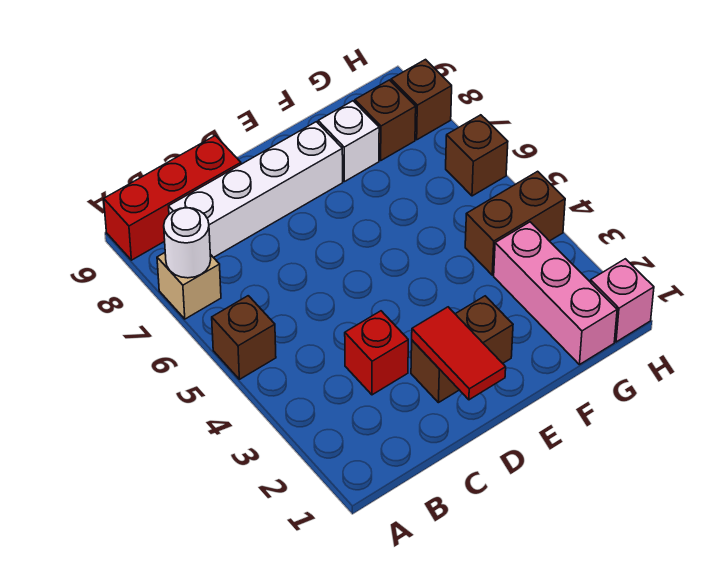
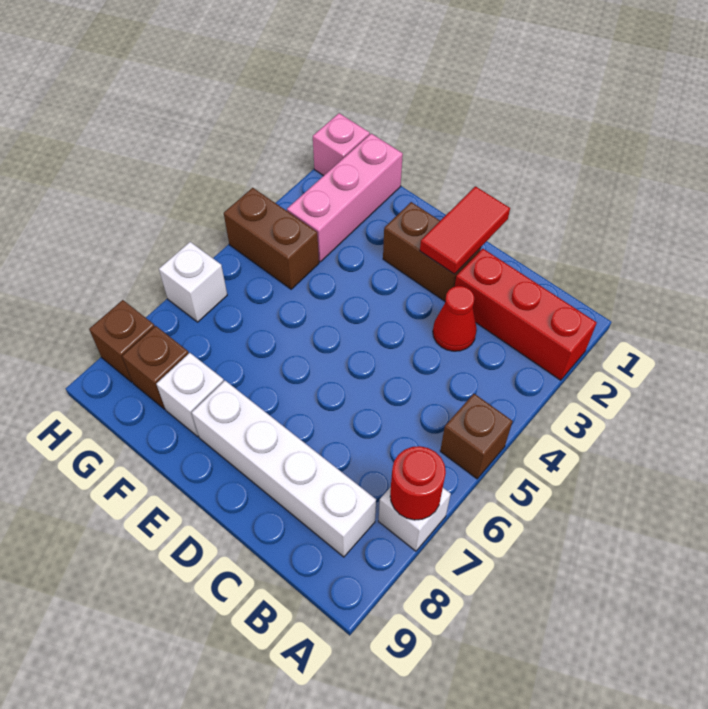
tan brick A7 level 1 -> white brick A7 level 1
white round brick A7 level 2 -> red round brick A7 level 2
red brick A9:C9 level 1 -> red brick A2:C2 level 1
red brick C3 level 1 -> red cone C3 level 1
brown brick H6 level 1 -> white brick H6 level 1

